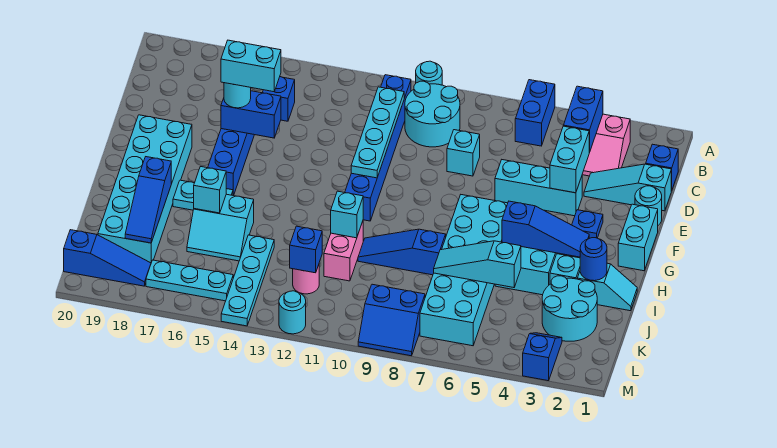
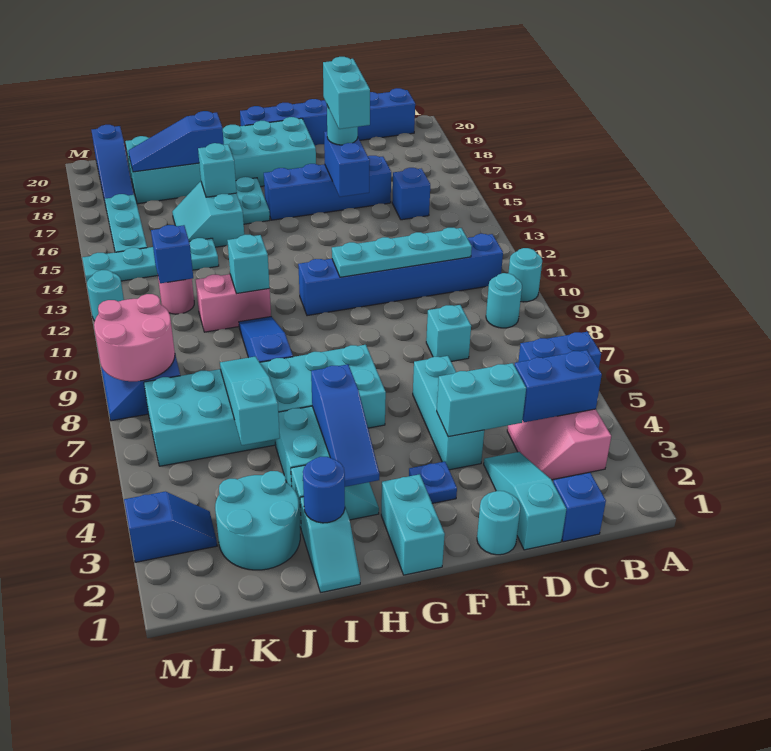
cyan round brick B9:C10 level 1 -> cyan round brick B9 level 1
none -> blue brick B20:G20 level 1
cyan brick F1:G1 level 1 -> cyan brick G1:G2 level 1
none -> pink round brick L8:M9 level 2

